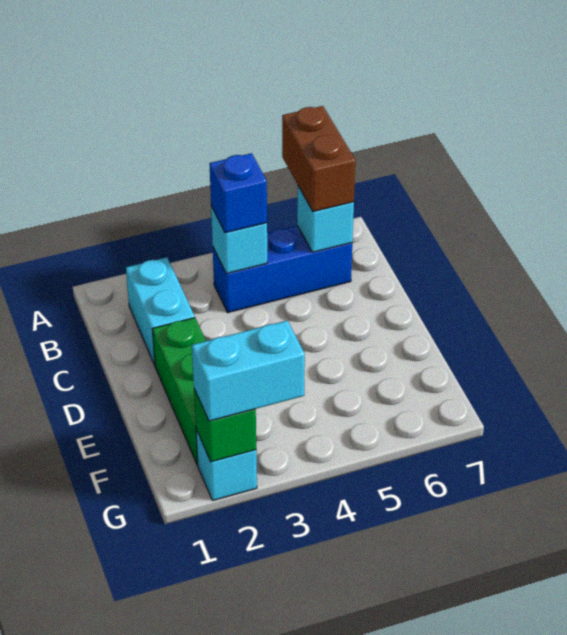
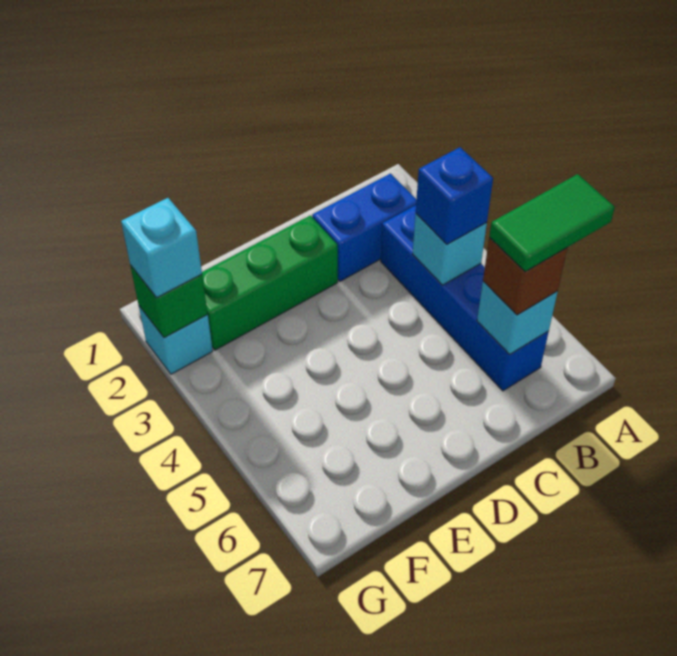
brown brick A6:B6 level 3 -> brown brick B6 level 3
none -> green tile A6:B6 level 4
cyan brick B2:C2 level 1 -> blue brick B2:C2 level 1
blue brick B4:B6 level 1 -> blue brick B3:B6 level 1
cyan brick G2:G3 level 3 -> cyan brick G2 level 3

